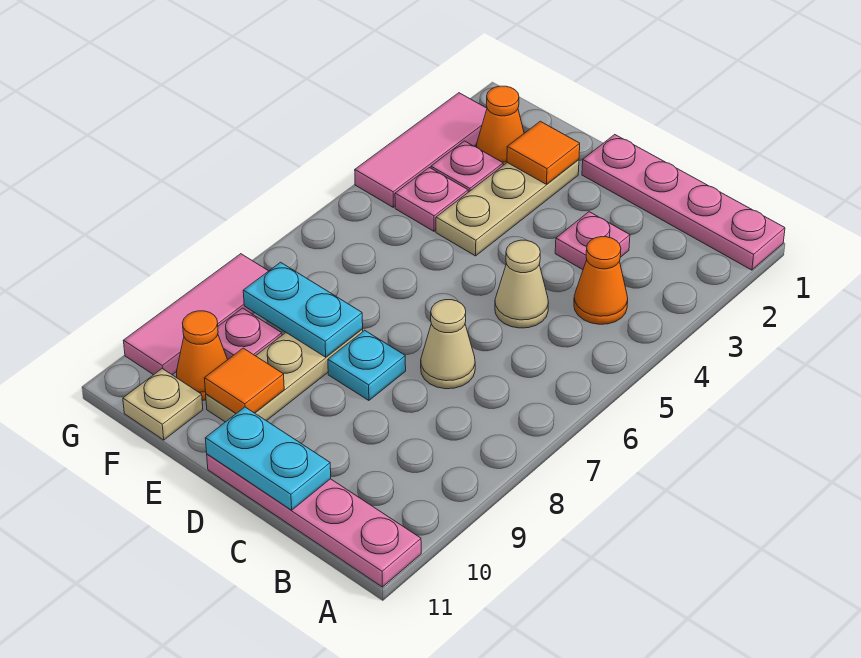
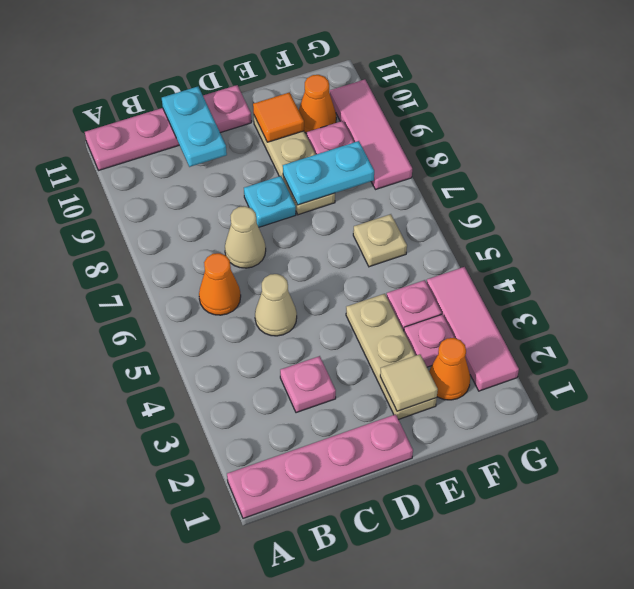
orange cone B4 level 1 -> orange cone B6 level 1
cyan plate C11:D11 level 2 -> cyan plate C10:C11 level 2
orange tile E2 level 2 -> tan tile E2 level 2
tan plate F11 level 1 -> tan plate F6 level 1

